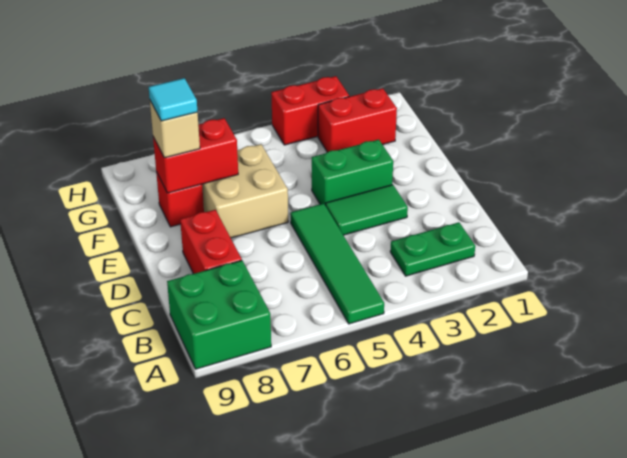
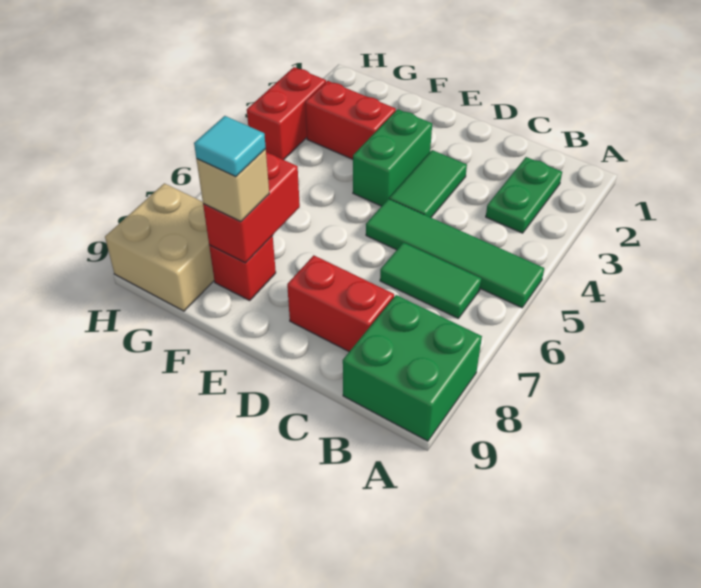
none -> green tile B6:C6 level 1
tan brick E6:F7 level 1 -> tan brick G8:H9 level 1
red brick G2:G3 level 1 -> red brick F3:G3 level 1

